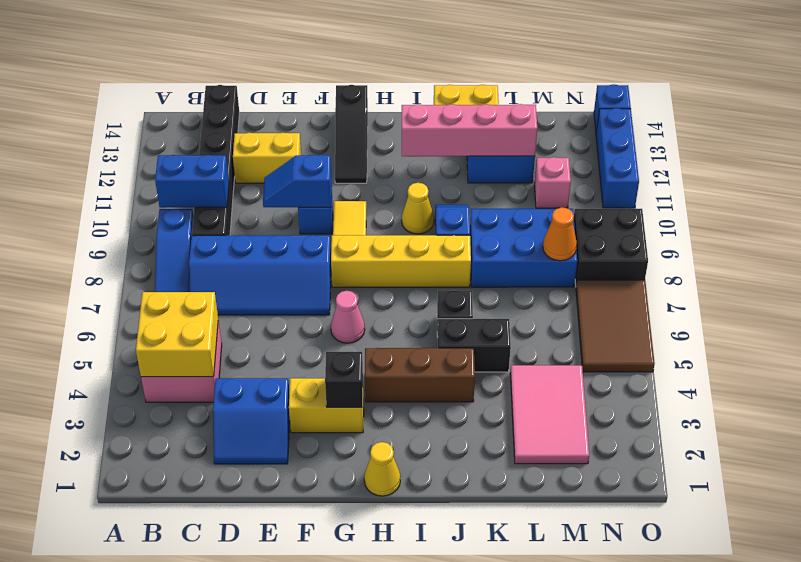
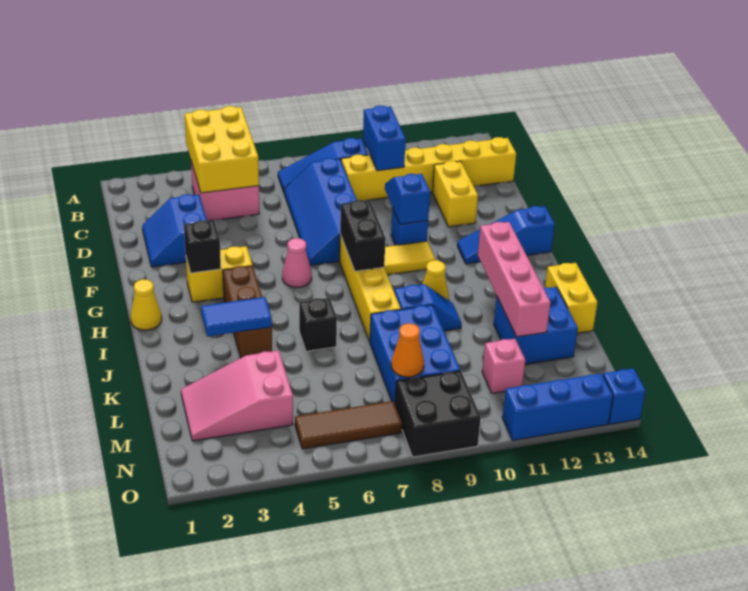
yellow brick B4:C5 level 2 -> yellow brick A4:C5 level 2
black brick C9:C14 level 1 -> yellow brick C9:C14 level 1
yellow brick F3:G3 level 1 -> yellow brick G3:G4 level 1
black slope G12:G14 level 1 top 14 -> blue slope G12:G14 level 1 top 14
none -> blue tile J3:J4 level 2
black brick J5:K5 level 1 -> black brick G8:H8 level 2
pink tile L2:M4 level 1 -> pink slope L2:M4 level 1 top 4
brown tile N5:O7 level 1 -> brown tile N5:N7 level 1

